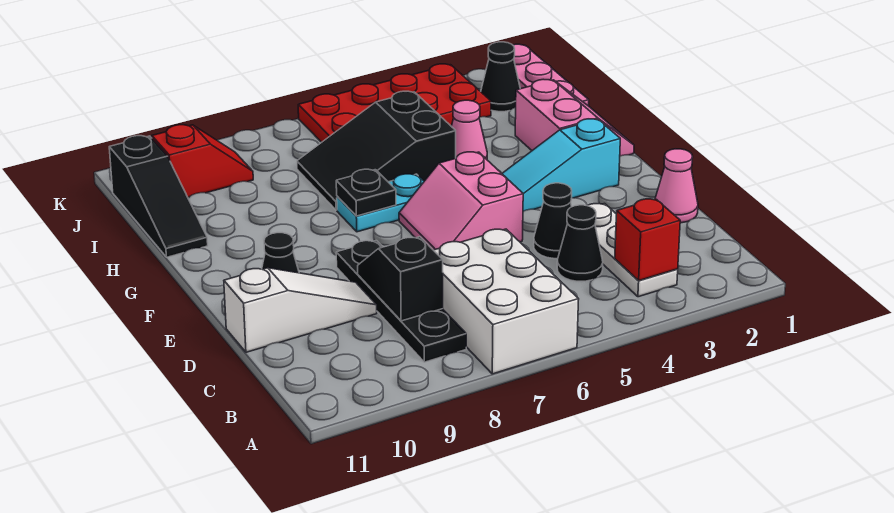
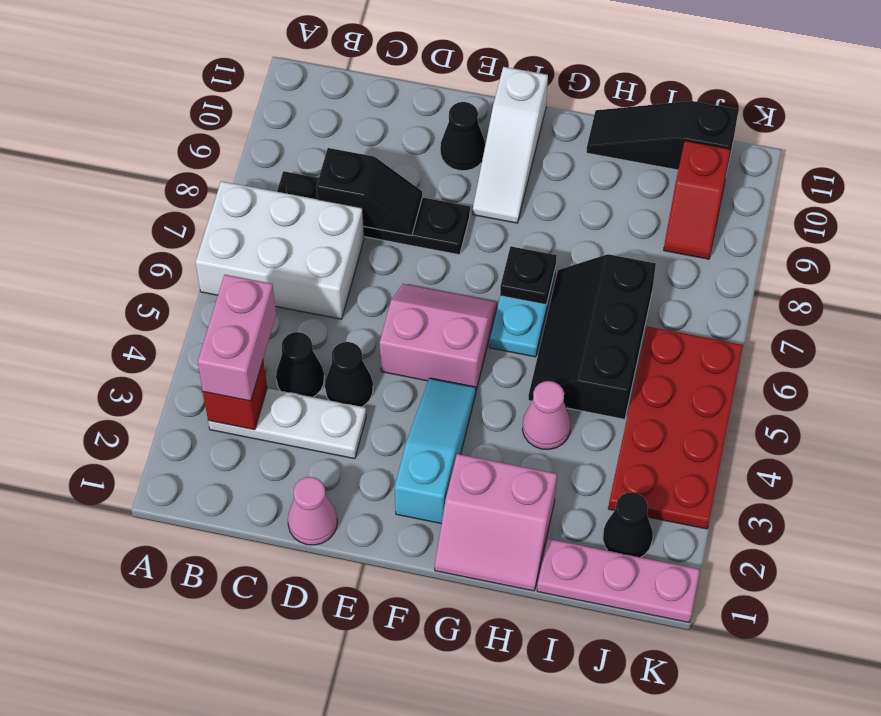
none -> pink brick B3:B4 level 3
white slope D9:D11 level 1 top 11 -> white slope F9:F11 level 1 top 11
black slope H5:I7 level 1 top 5 -> black slope H5:I7 level 1 top I

